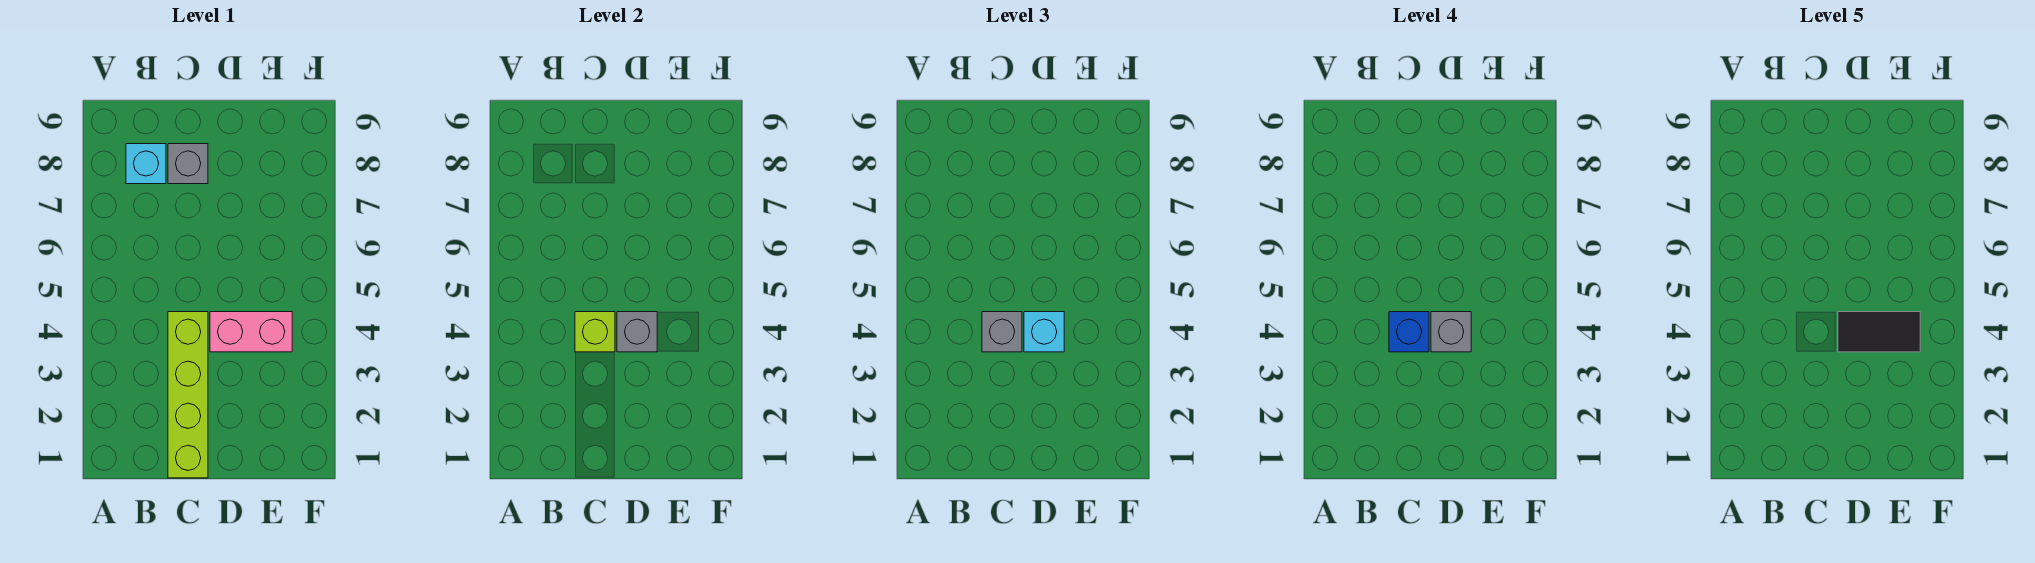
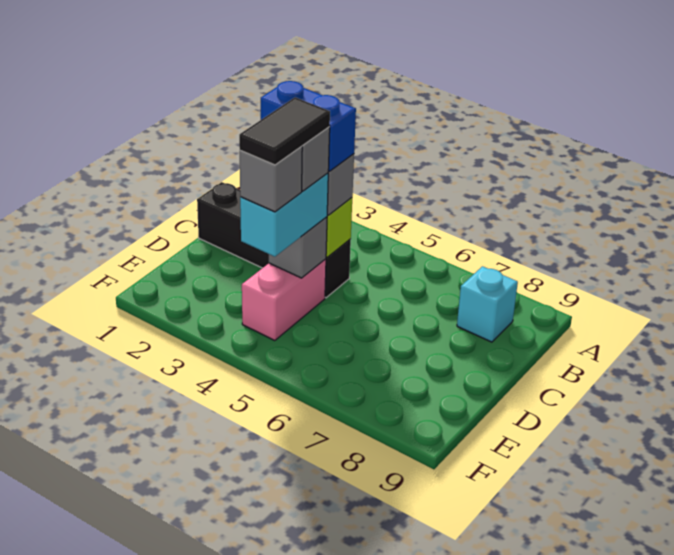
lime brick C1:C4 level 1 -> black brick C1:C4 level 1
blue brick C4 level 4 -> blue brick C3:C4 level 4
grey brick C8 level 1 -> grey brick E4 level 4
cyan brick D4 level 3 -> cyan brick D4:E4 level 3

